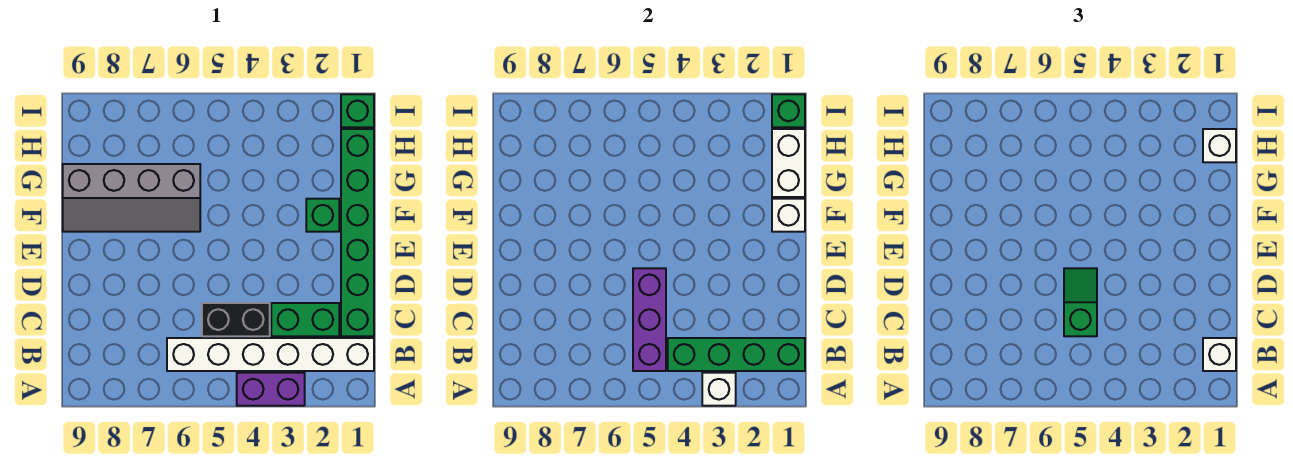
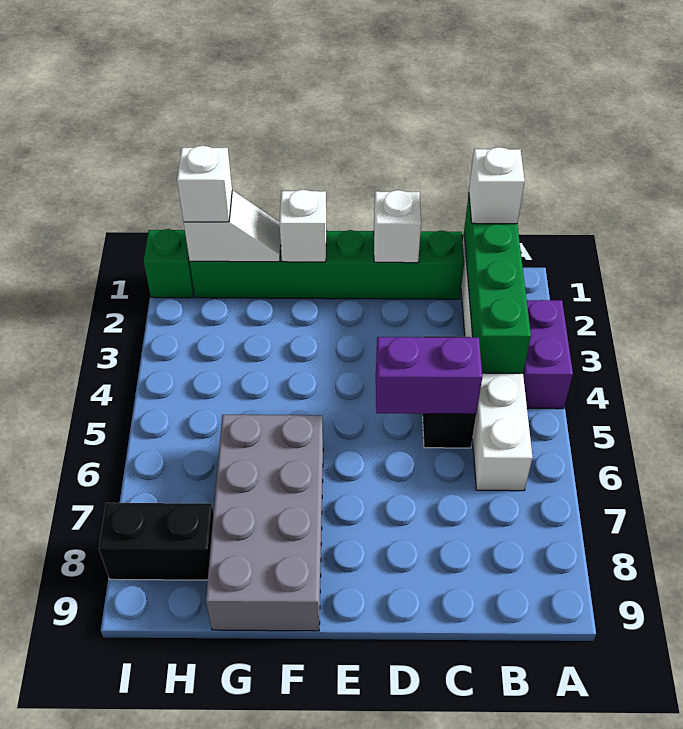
white brick A3 level 2 -> white brick D1 level 2
purple brick B5:D5 level 2 -> purple brick C5:D5 level 2
green brick C2:C3 level 1 -> none
green slope C5:D5 level 3 top C -> none
green brick F2 level 1 -> none
grey slope F6:G9 level 1 top G -> grey brick F6:G9 level 1
white brick G1:H1 level 2 -> white slope G1:H1 level 2 top H
none -> black brick H8:I8 level 1
green brick I1 level 2 -> none

